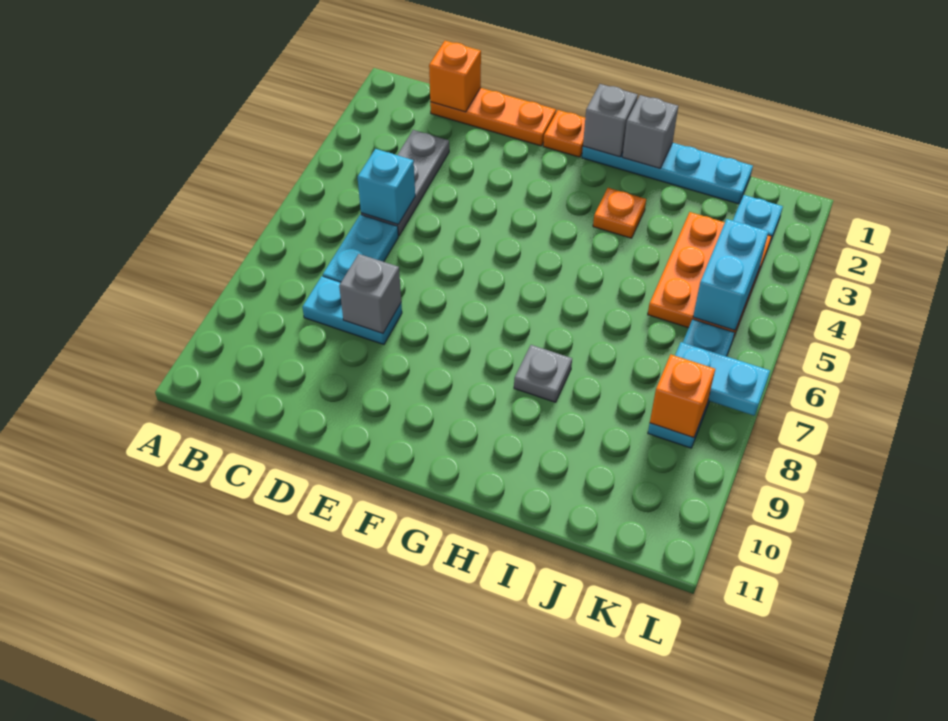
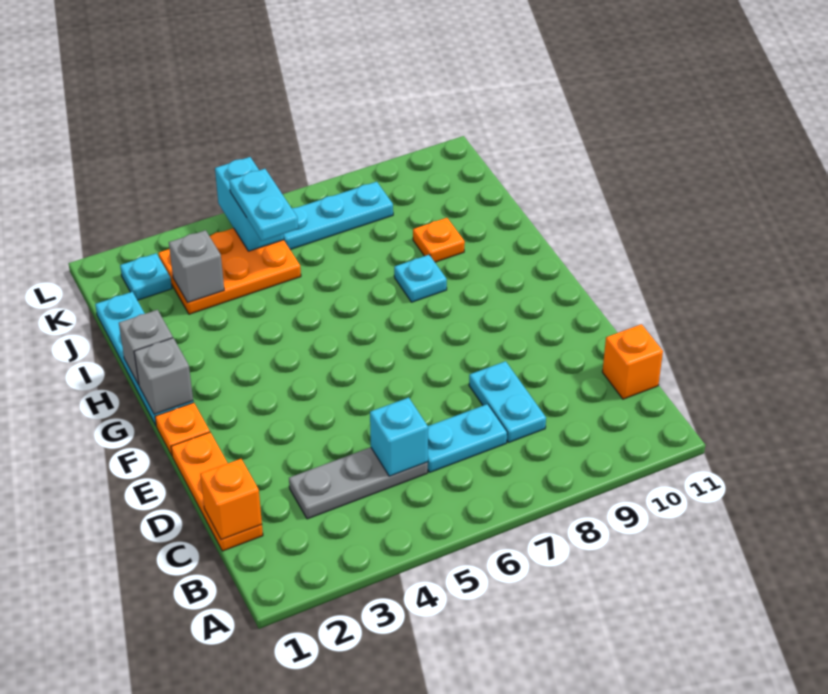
grey brick D8 level 2 -> grey brick J3 level 2
orange plate H3 level 1 -> orange plate I9 level 1
grey plate H8 level 1 -> cyan plate H8 level 1
cyan brick K4:K5 level 2 -> cyan brick K5:L5 level 2
cyan plate K7:L7 level 2 -> cyan plate J5:K5 level 3
orange brick K8 level 2 -> orange brick C11 level 1

